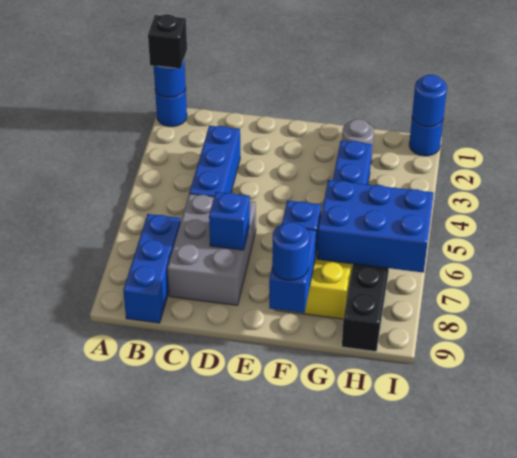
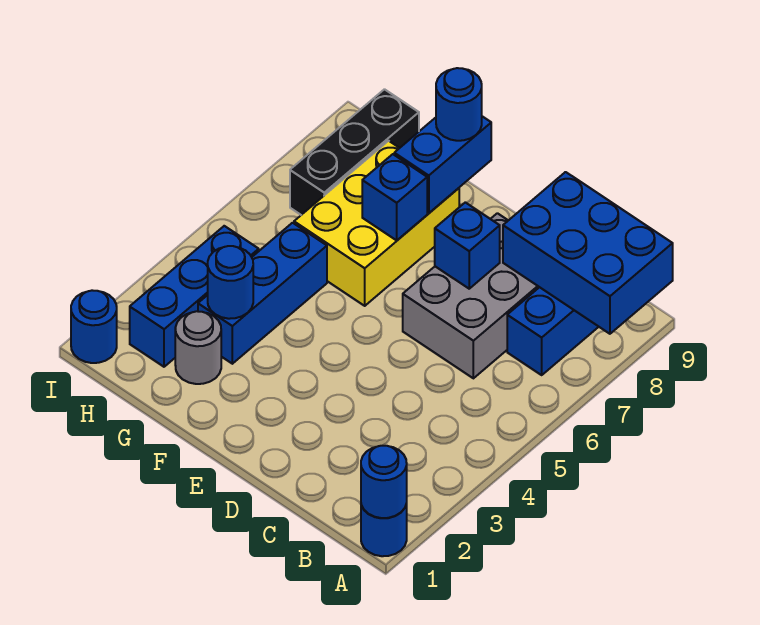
black brick A1 level 3 -> none
blue brick C3:C5 level 1 -> blue brick H2:H4 level 1
blue brick G6:I7 level 2 -> blue brick A8:C9 level 2
blue round brick I1 level 2 -> blue round brick G3 level 2

